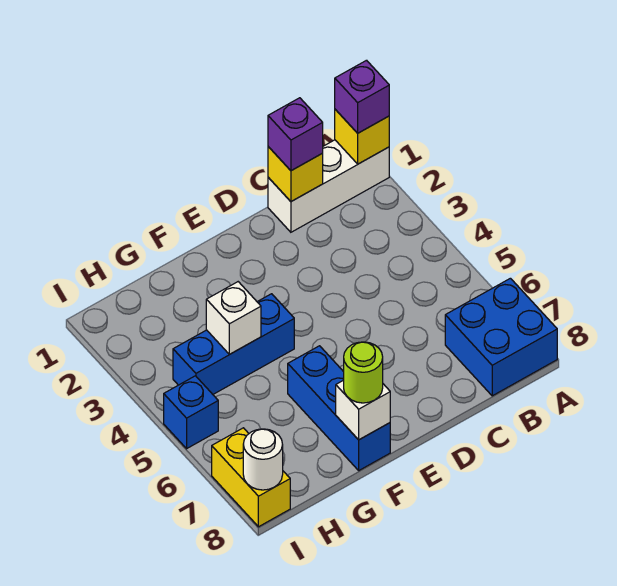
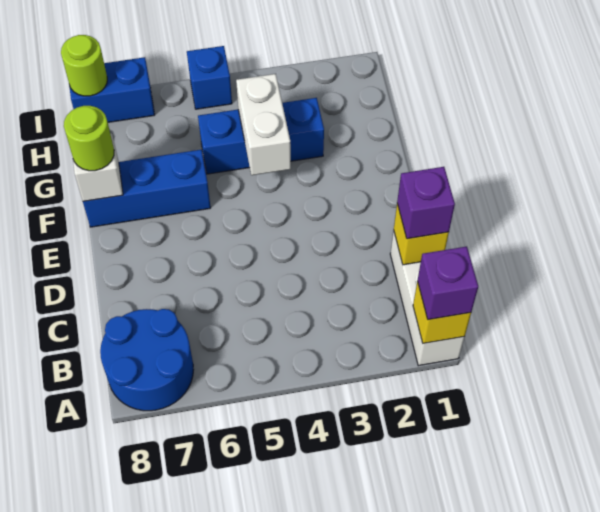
blue brick A7:B8 level 1 -> blue round brick A7:B8 level 1
blue brick F4:H4 level 1 -> blue brick G3:G5 level 1
white brick G4 level 2 -> white brick F4:G4 level 2
yellow brick I7:I8 level 1 -> blue brick I7:I8 level 1
white round brick I8 level 2 -> lime round brick I8 level 2

